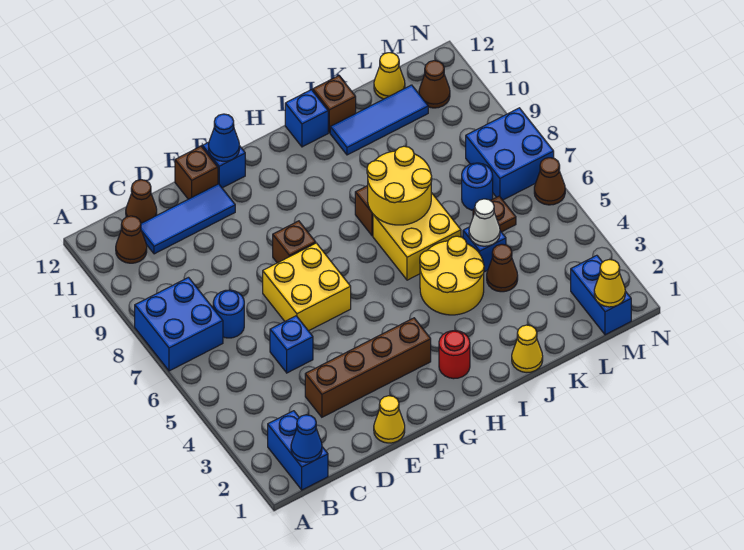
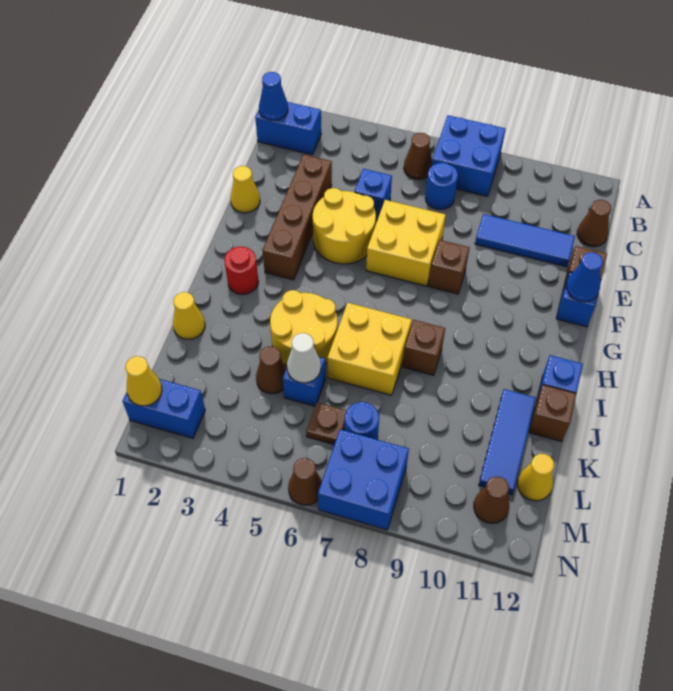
brown cone B11 level 1 -> brown cone B6 level 1
blue tile C11:E11 level 1 -> blue tile D9:D11 level 1
yellow round brick I7:J8 level 2 -> yellow round brick E4:F5 level 1

